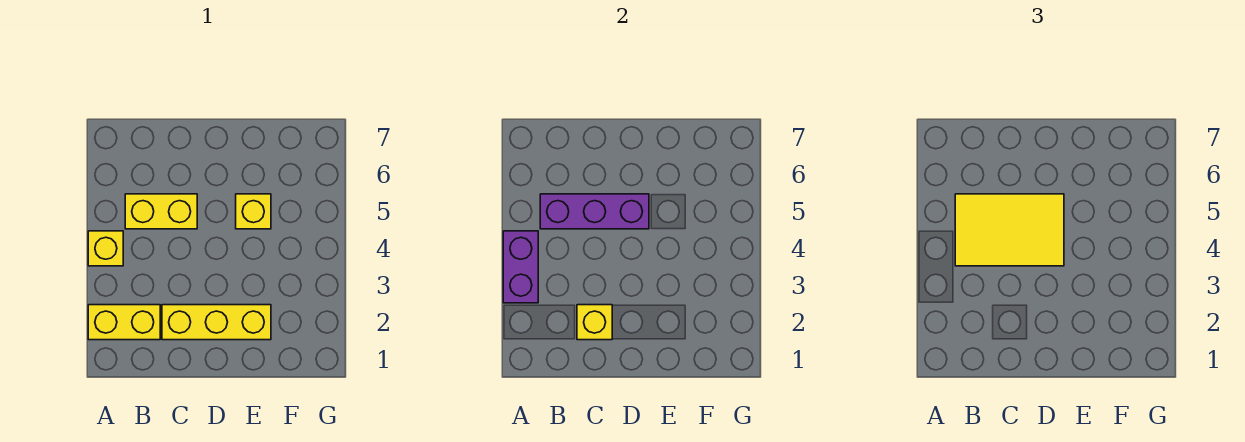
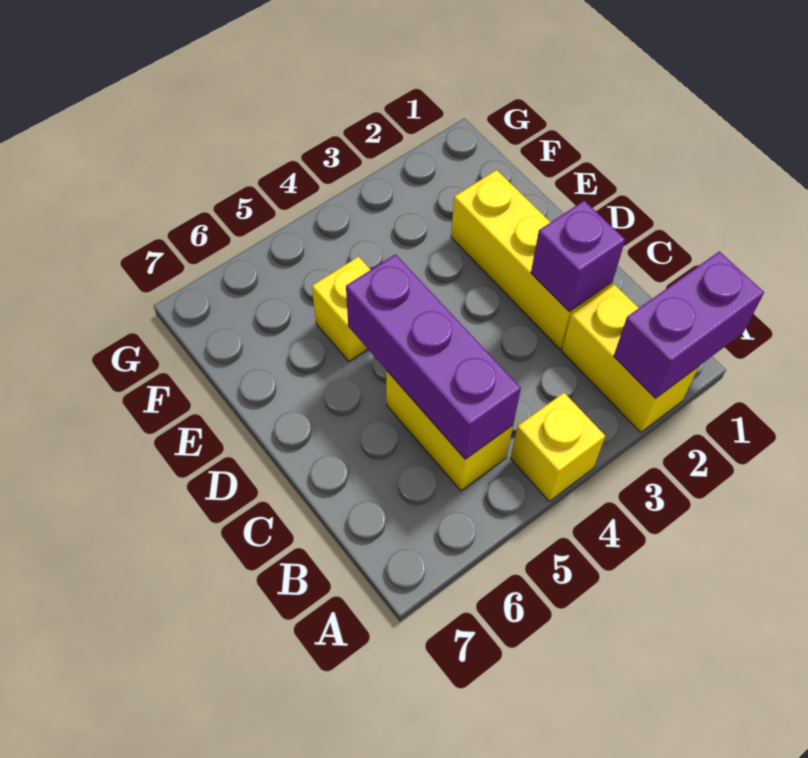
purple brick A3:A4 level 2 -> purple brick A1:A2 level 2
yellow tile B4:D5 level 3 -> none
yellow brick C2 level 2 -> purple brick C2 level 2

